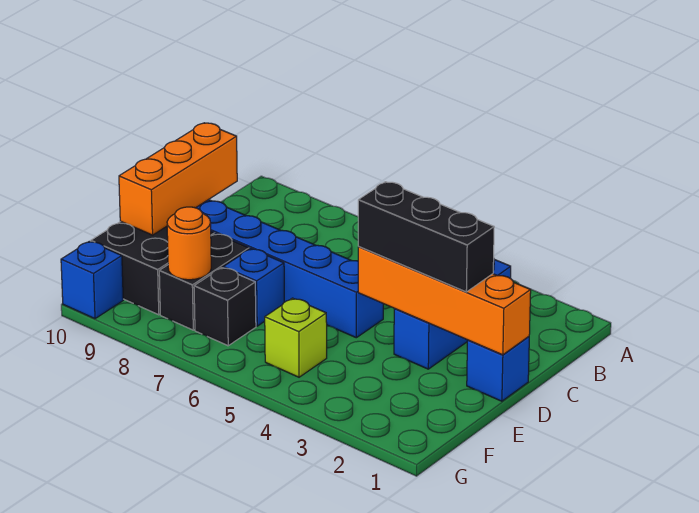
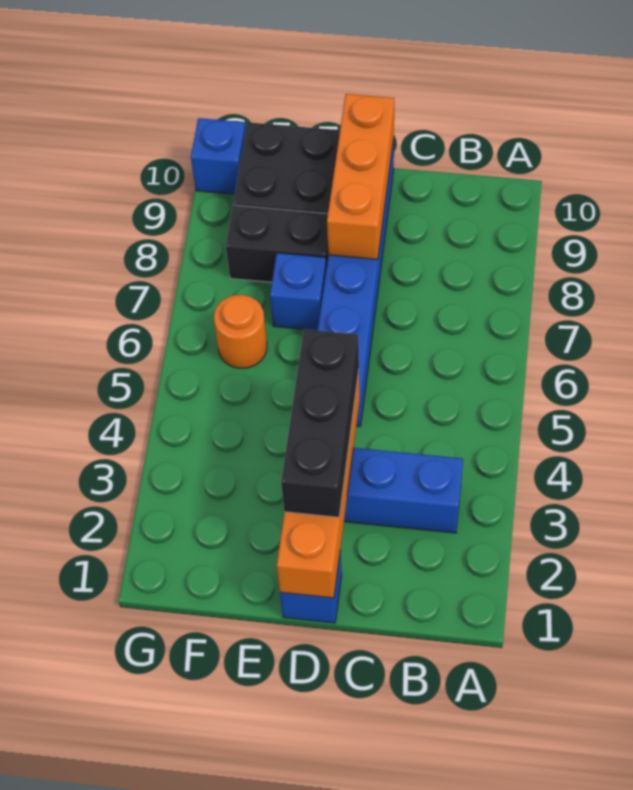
orange brick C10:E10 level 2 -> orange brick D8:D10 level 2
lime brick F5 level 1 -> none
black brick F7 level 1 -> none
orange round brick F8 level 2 -> orange round brick F6 level 1

